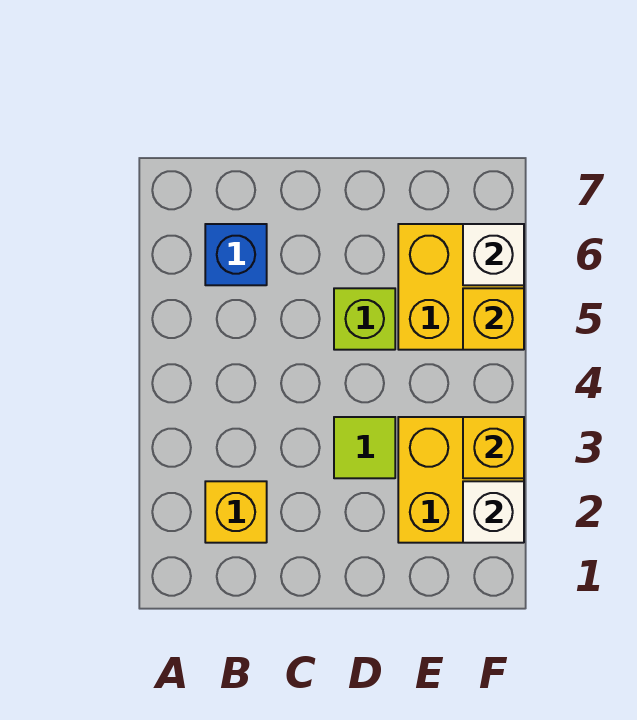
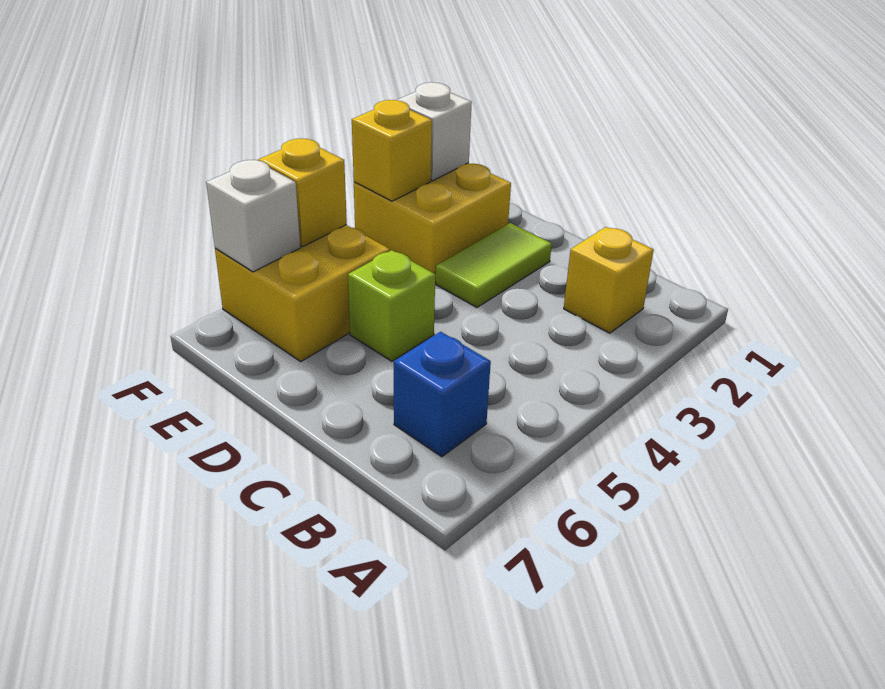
lime tile D3 level 1 -> lime tile D2:D3 level 1

